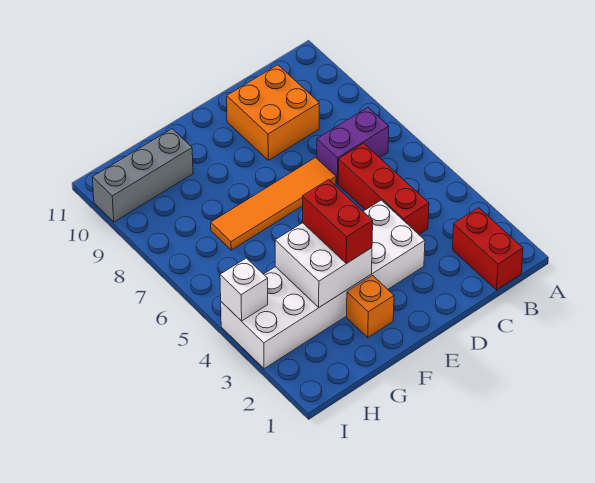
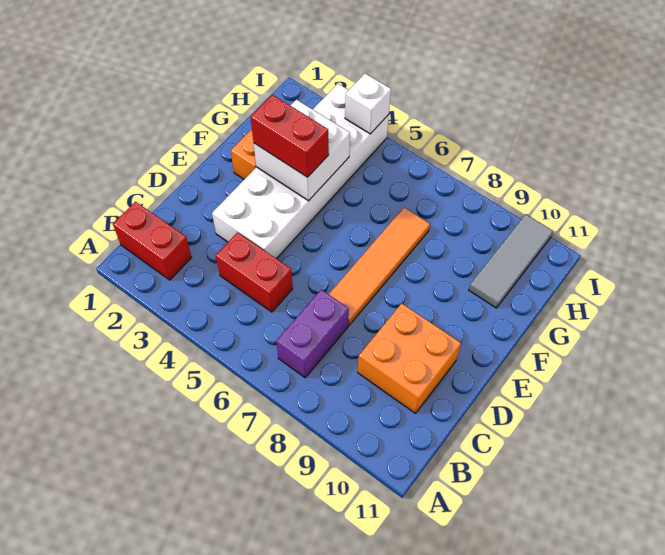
red brick C4:C6 level 1 -> red brick C4:C5 level 1
grey brick G10:I10 level 1 -> grey tile G10:I10 level 1

